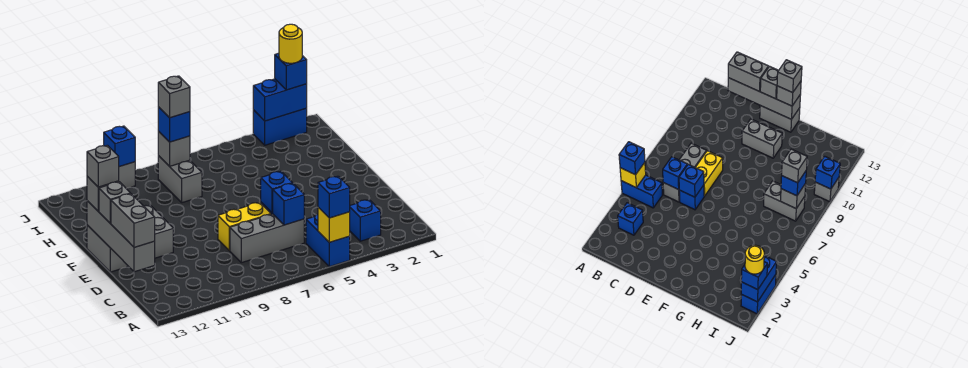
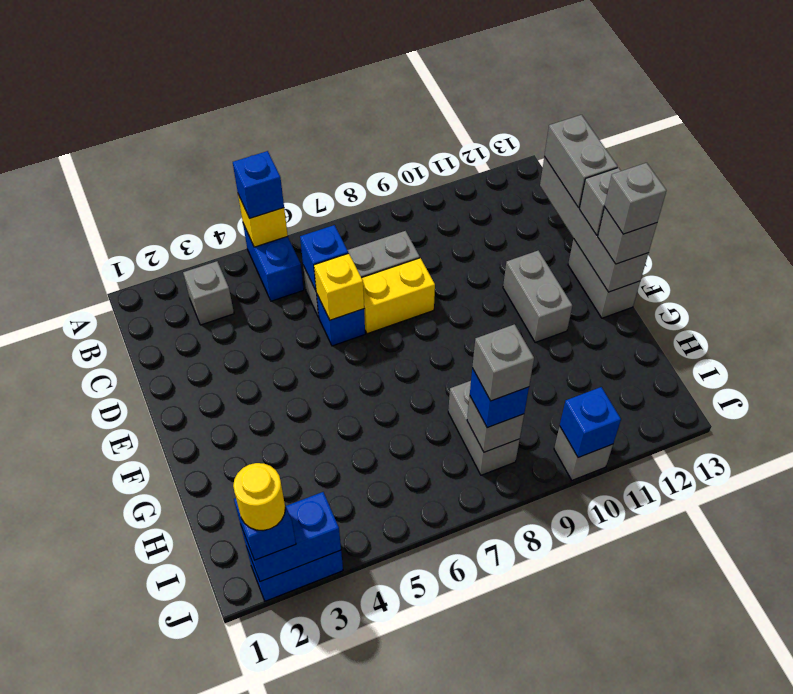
blue brick B3 level 1 -> grey brick B3 level 1
blue brick D6 level 2 -> yellow brick D6 level 2

